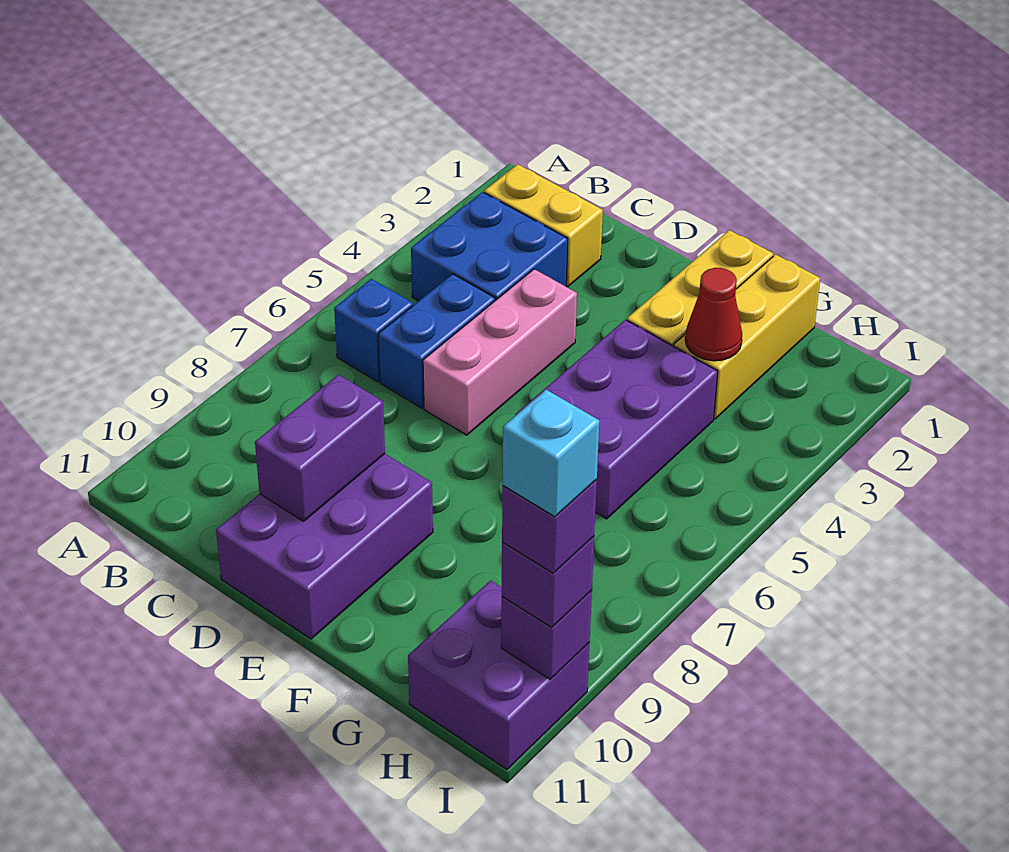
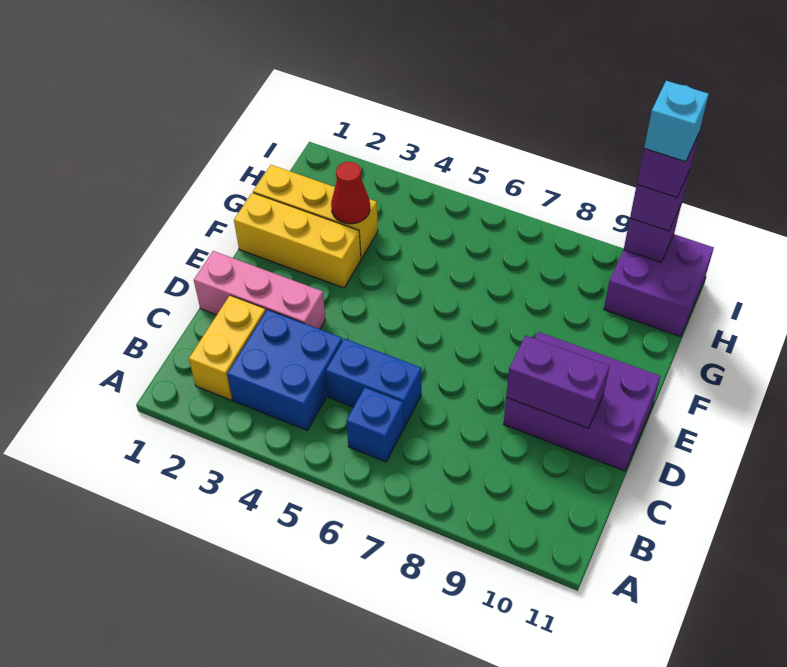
pink brick D4:D6 level 1 -> pink brick D1:D3 level 1
purple brick F4:G6 level 1 -> none

